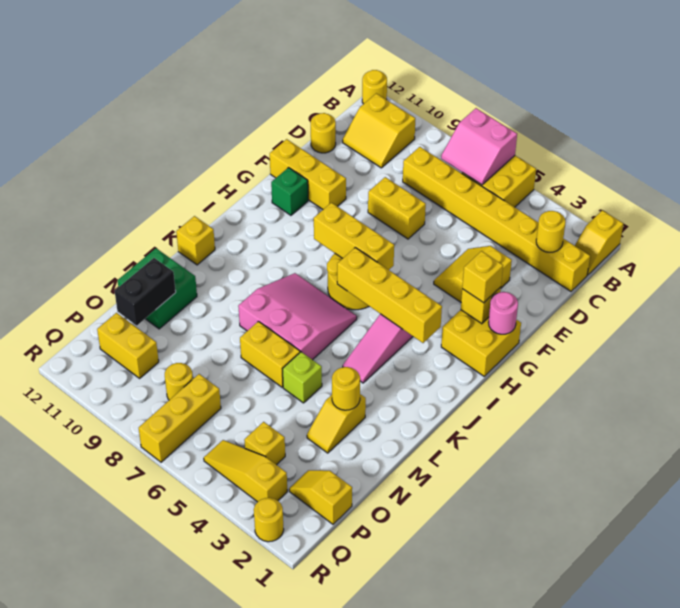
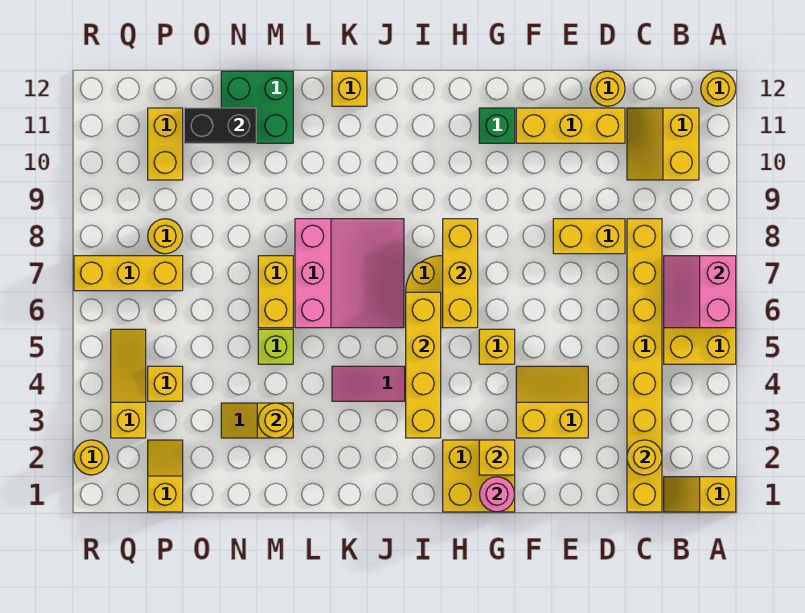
yellow brick E7:E8 level 1 -> yellow brick D8:E8 level 1
yellow brick F10:F12 level 1 -> yellow brick D11:F11 level 1
yellow brick G2 level 3 -> yellow brick G5 level 1

